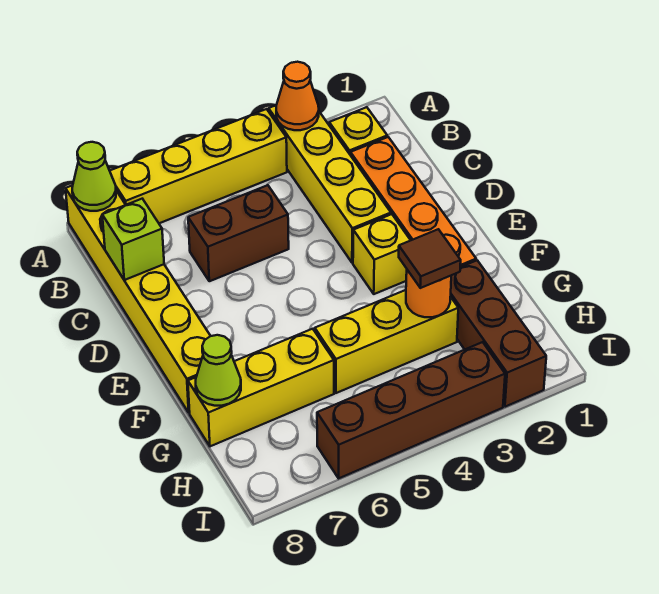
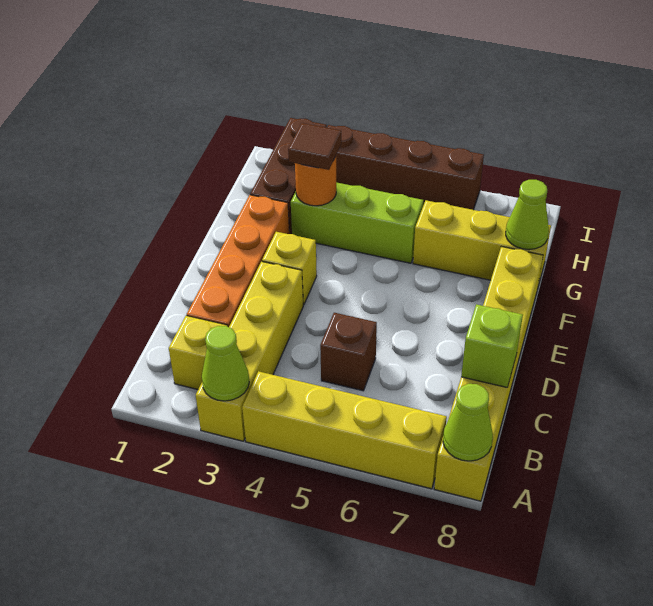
orange cone A3 level 2 -> lime cone A3 level 2
brown brick C5:C6 level 1 -> brown brick C5 level 1
yellow brick G3:G5 level 1 -> lime brick G3:G5 level 1

